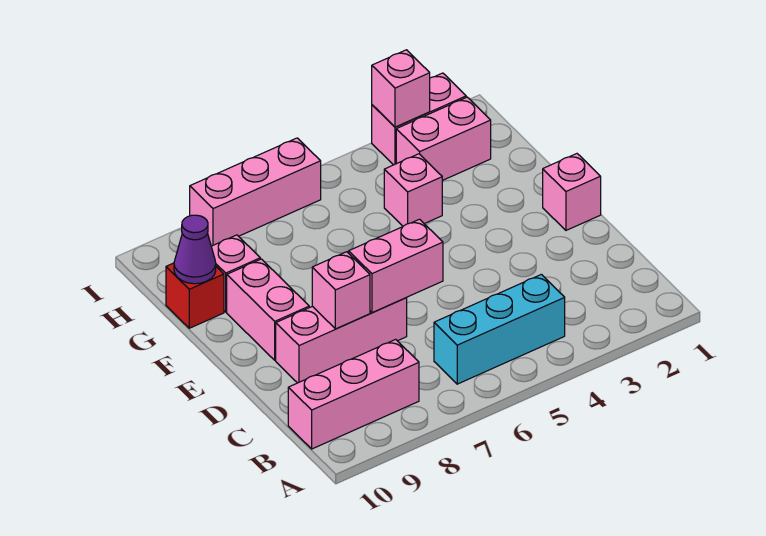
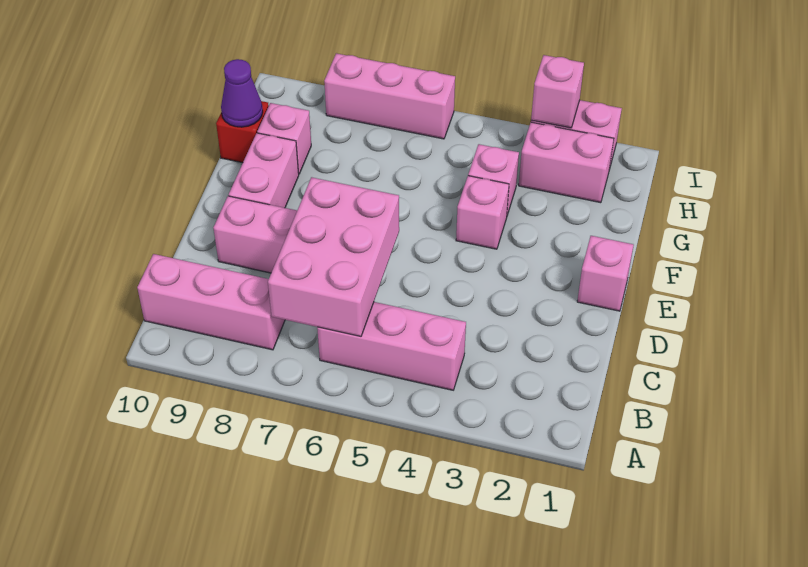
cyan brick B4:B6 level 1 -> pink brick B4:B6 level 1
pink brick D6:D7 level 2 -> pink brick B6:D7 level 2
pink brick D8 level 2 -> pink brick F4 level 1

